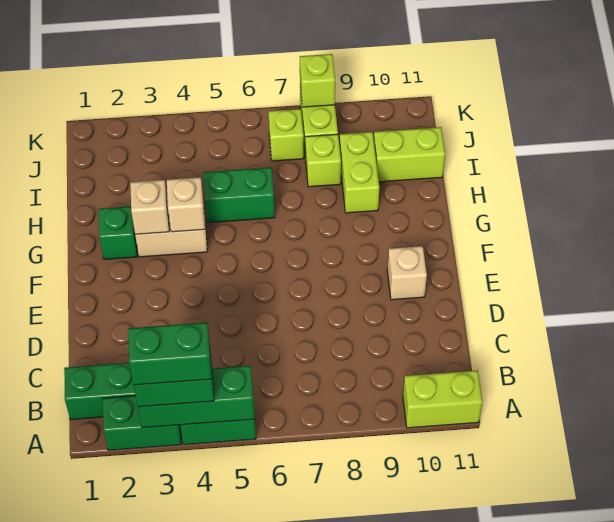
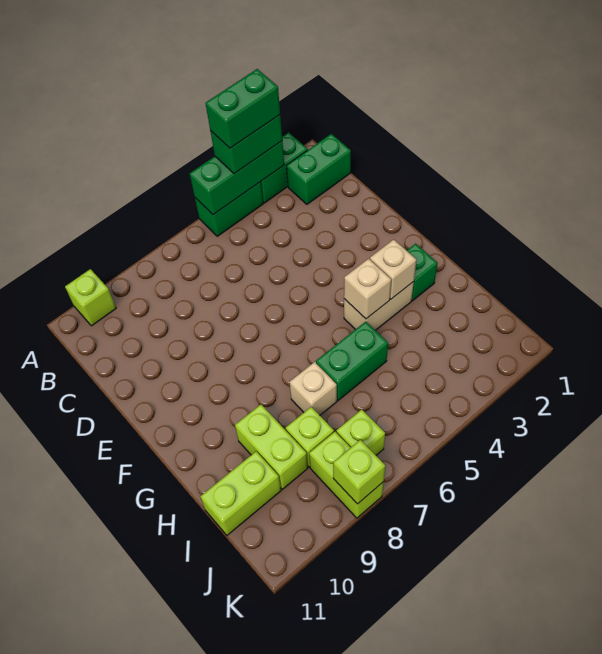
lime brick A10:A11 level 1 -> lime brick A10 level 1
tan brick E10 level 1 -> tan brick H7 level 1

